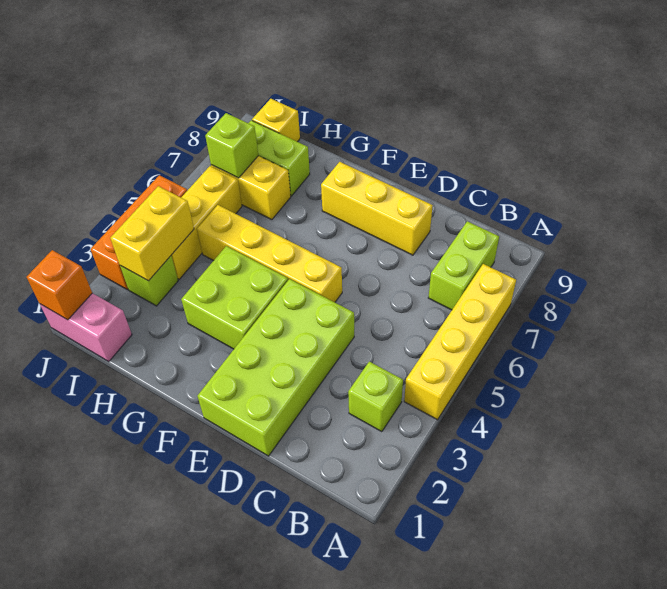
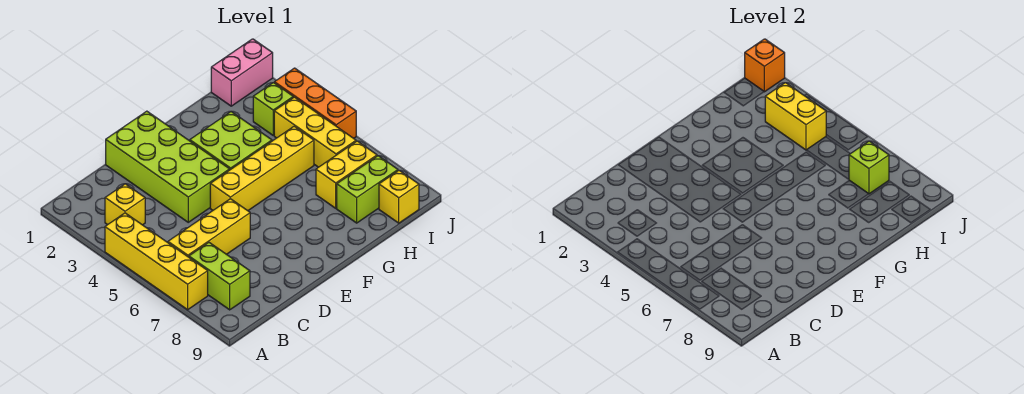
lime brick B3 level 1 -> yellow brick B3 level 1
yellow brick D8:F8 level 1 -> yellow brick B6:D6 level 1

